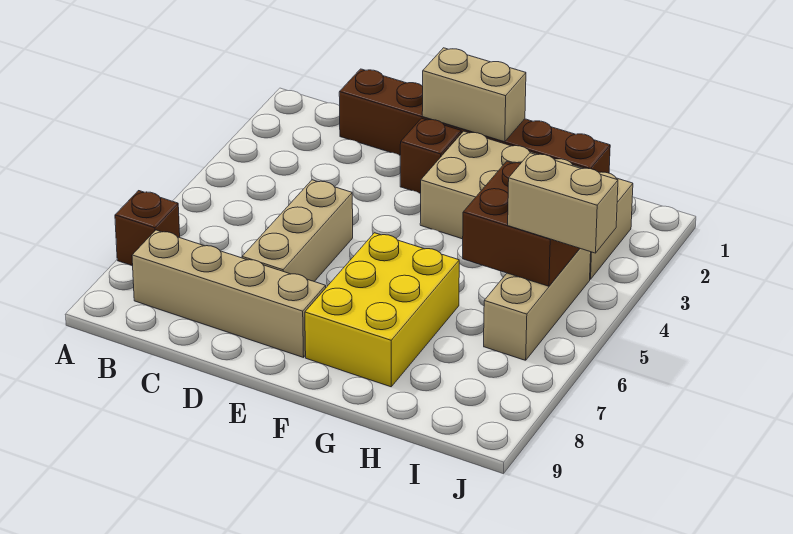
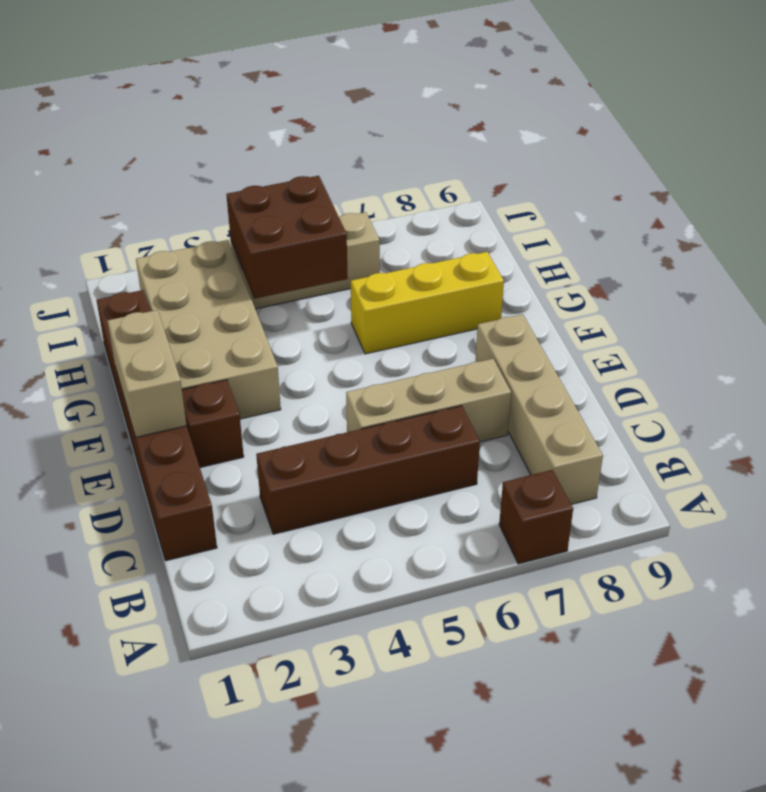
none -> brown brick C3:C6 level 1
yellow brick F6:G8 level 1 -> yellow brick G6:G8 level 1
tan brick I5:J5 level 3 -> none

